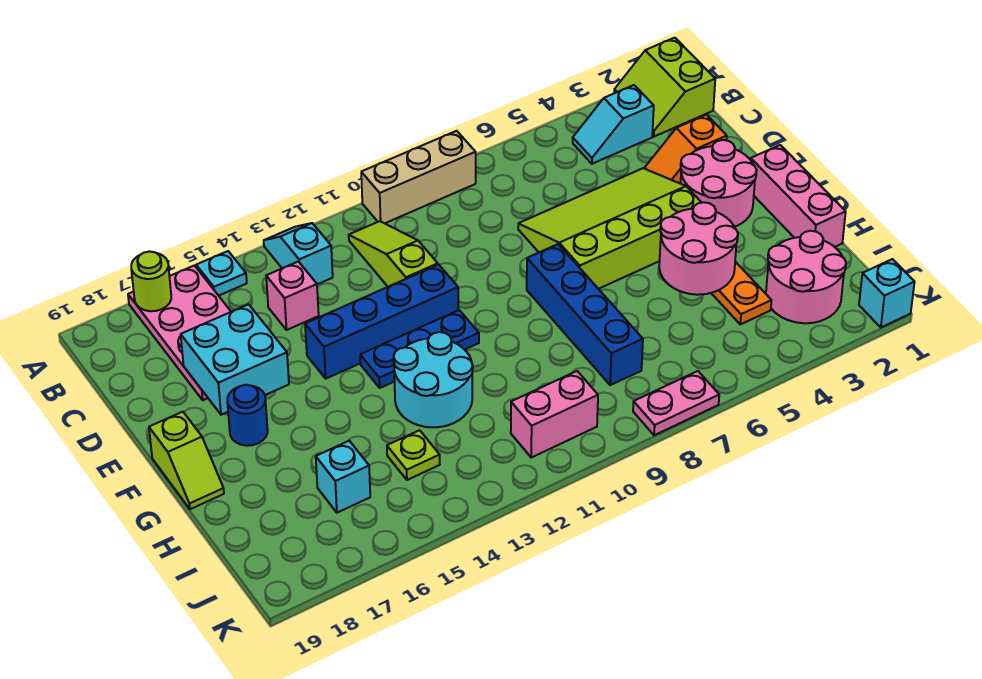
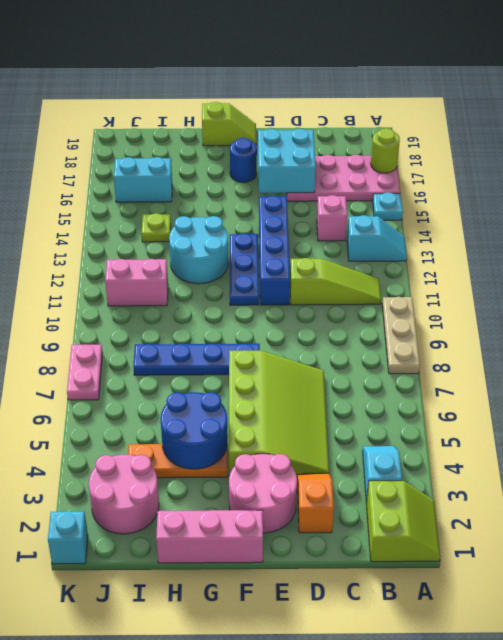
lime slope A1:B2 level 1 top 1 -> lime slope A1:B2 level 1 top B
tan brick A8:A10 level 1 -> tan plate A8:A10 level 1
blue brick F8:I8 level 1 -> blue plate F8:I8 level 1
lime slope F19:G19 level 1 top F -> lime slope F19:G19 level 1 top G
pink round brick G4:H5 level 2 -> blue round brick G4:H5 level 2
cyan brick I16 level 1 -> cyan brick I16:J16 level 1
pink brick J10:J11 level 1 -> pink brick I11:J11 level 1

